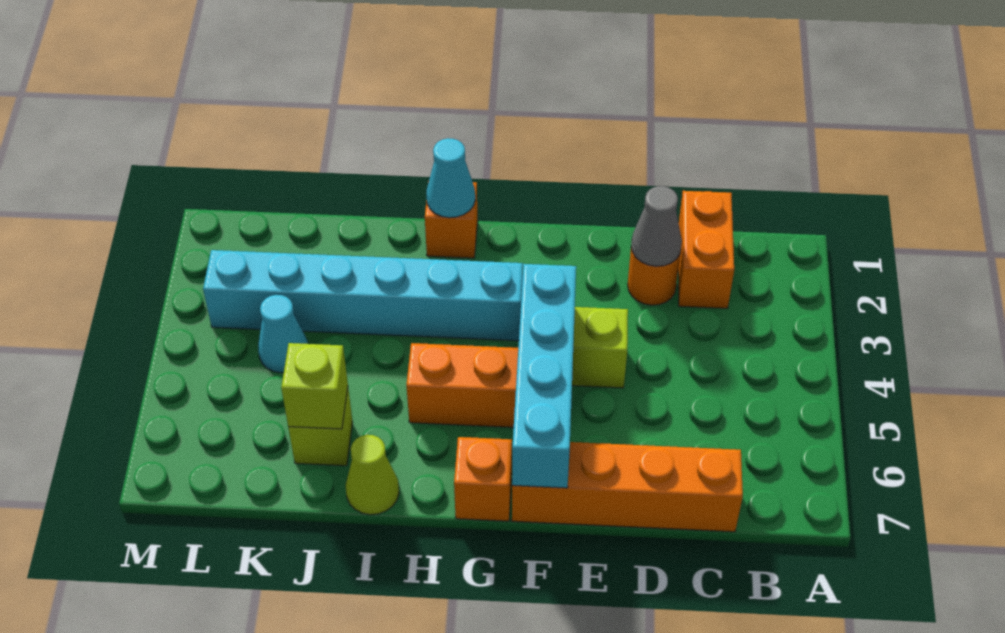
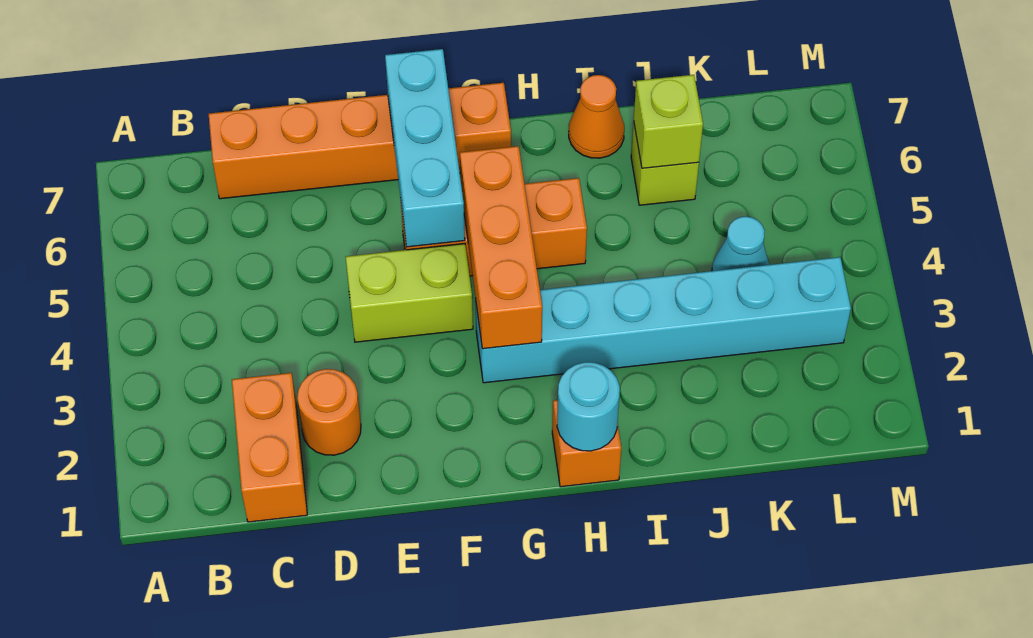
grey cone D2 level 2 -> none
cyan brick F4:F7 level 2 -> cyan brick F5:F7 level 2
none -> orange brick G3:G5 level 2
cyan cone H1 level 2 -> cyan round brick H1 level 2
lime cone I7 level 1 -> orange cone I7 level 1

